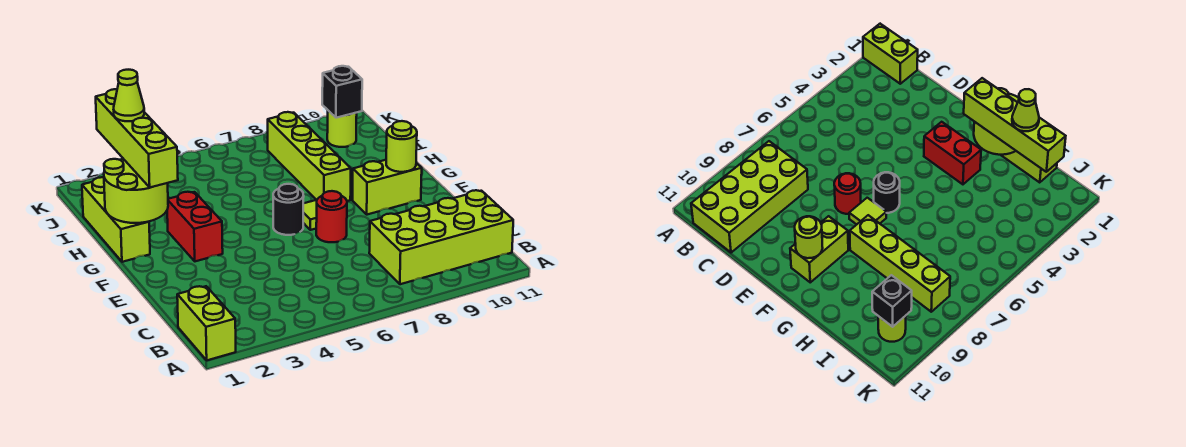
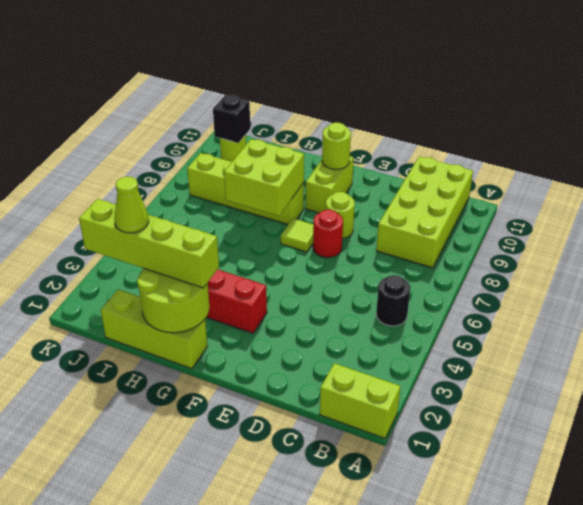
none -> lime round brick E8 level 1
black round brick F6 level 1 -> black round brick B5 level 1
none -> lime brick G7:H8 level 2

